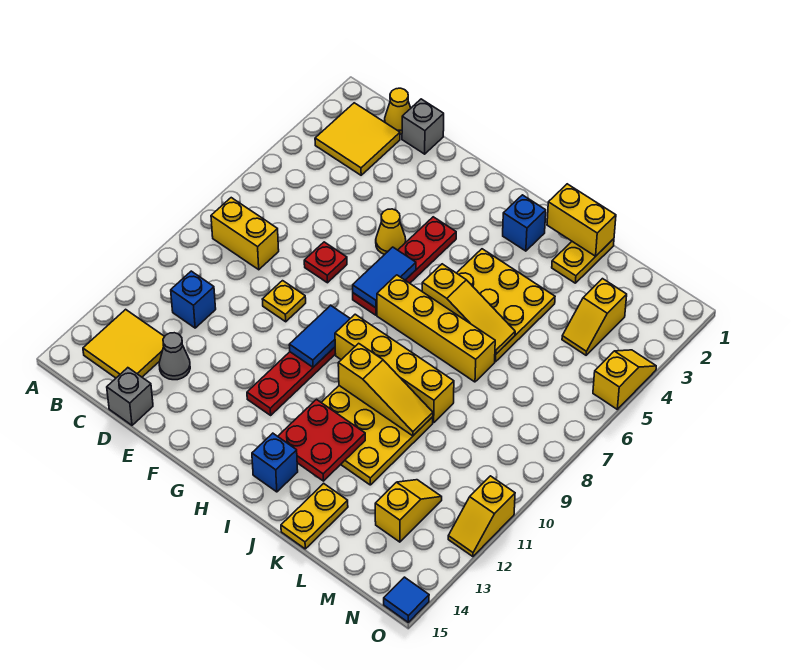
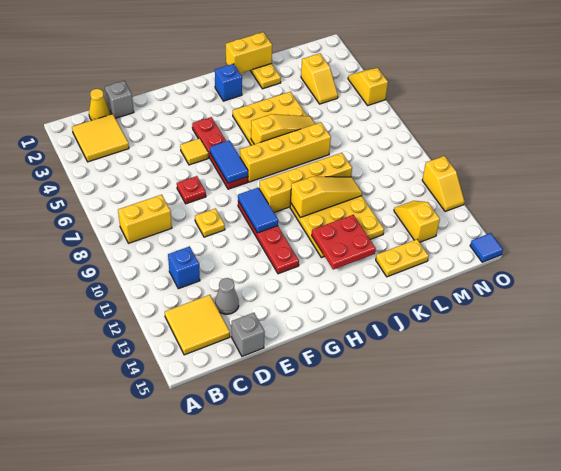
yellow cone F5 level 1 -> yellow tile F5 level 1
blue brick I14 level 1 -> none
yellow plate K14:K15 level 1 -> yellow plate K14:L14 level 1

